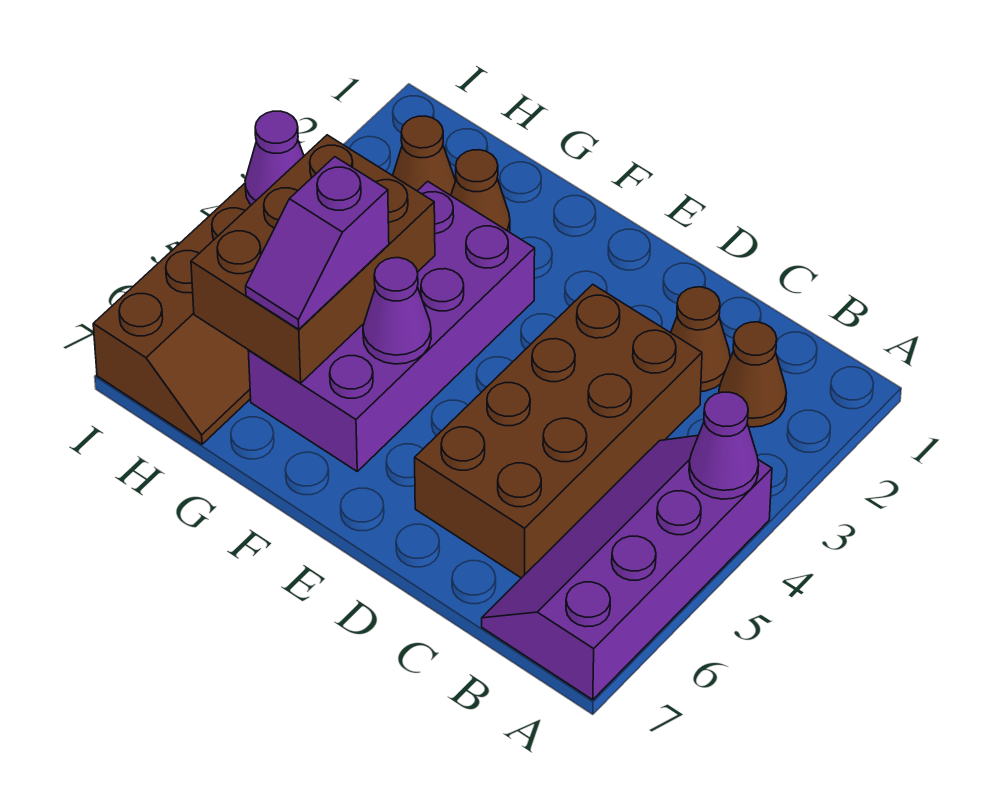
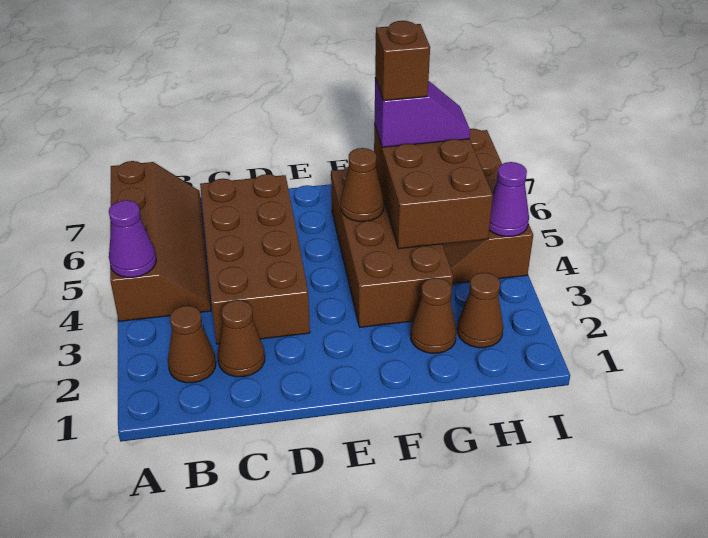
purple slope A4:B7 level 1 top A -> brown slope A4:B7 level 1 top A
purple brick F3:G6 level 1 -> brown brick F3:G6 level 1
purple cone F5 level 2 -> brown cone F5 level 2
purple slope G5:G6 level 3 top 5 -> purple slope G6:H6 level 3 top G
none -> brown brick G6 level 4

